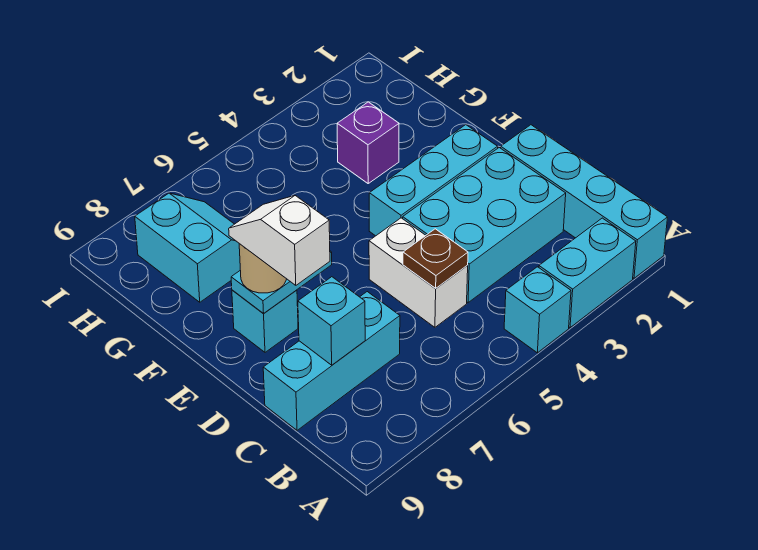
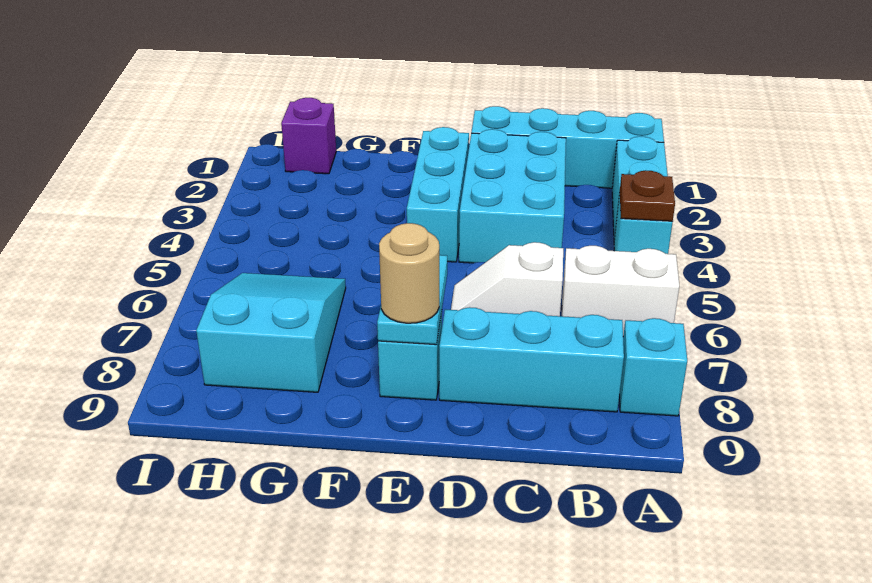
white brick C5:D5 level 1 -> white brick A6:B6 level 1
brown plate C5 level 2 -> brown plate A4 level 2
cyan brick C7:C9 level 1 -> cyan brick B8:D8 level 1
cyan brick C8 level 2 -> cyan brick A8 level 1
white slope D8:E8 level 4 top D -> white slope C6:D6 level 1 top C
purple brick G3 level 1 -> purple brick H1 level 1
cyan slope G7:H8 level 1 top 8 -> cyan slope G6:H8 level 1 top 8

